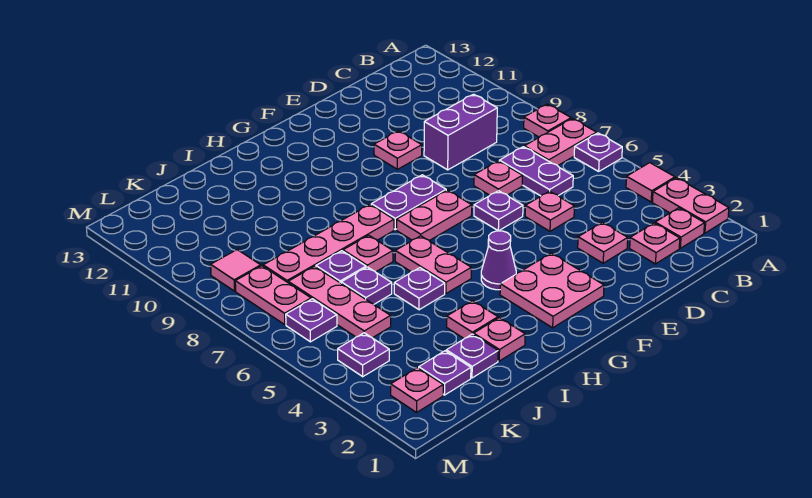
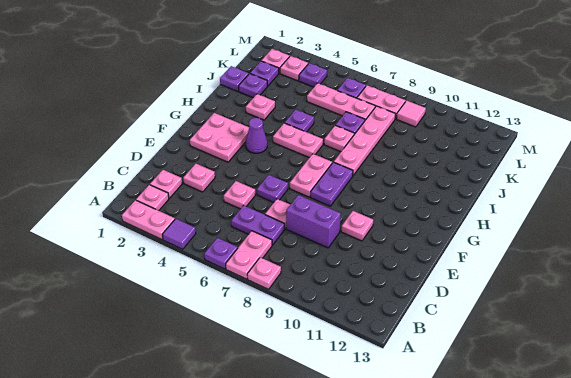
pink tile A4 level 1 -> purple tile A4 level 1
purple brick C9:D9 level 1 -> purple brick D8:D9 level 1
pink plate I2 level 1 -> pink plate L3 level 1
purple plate J6 level 1 -> purple plate J1 level 1

